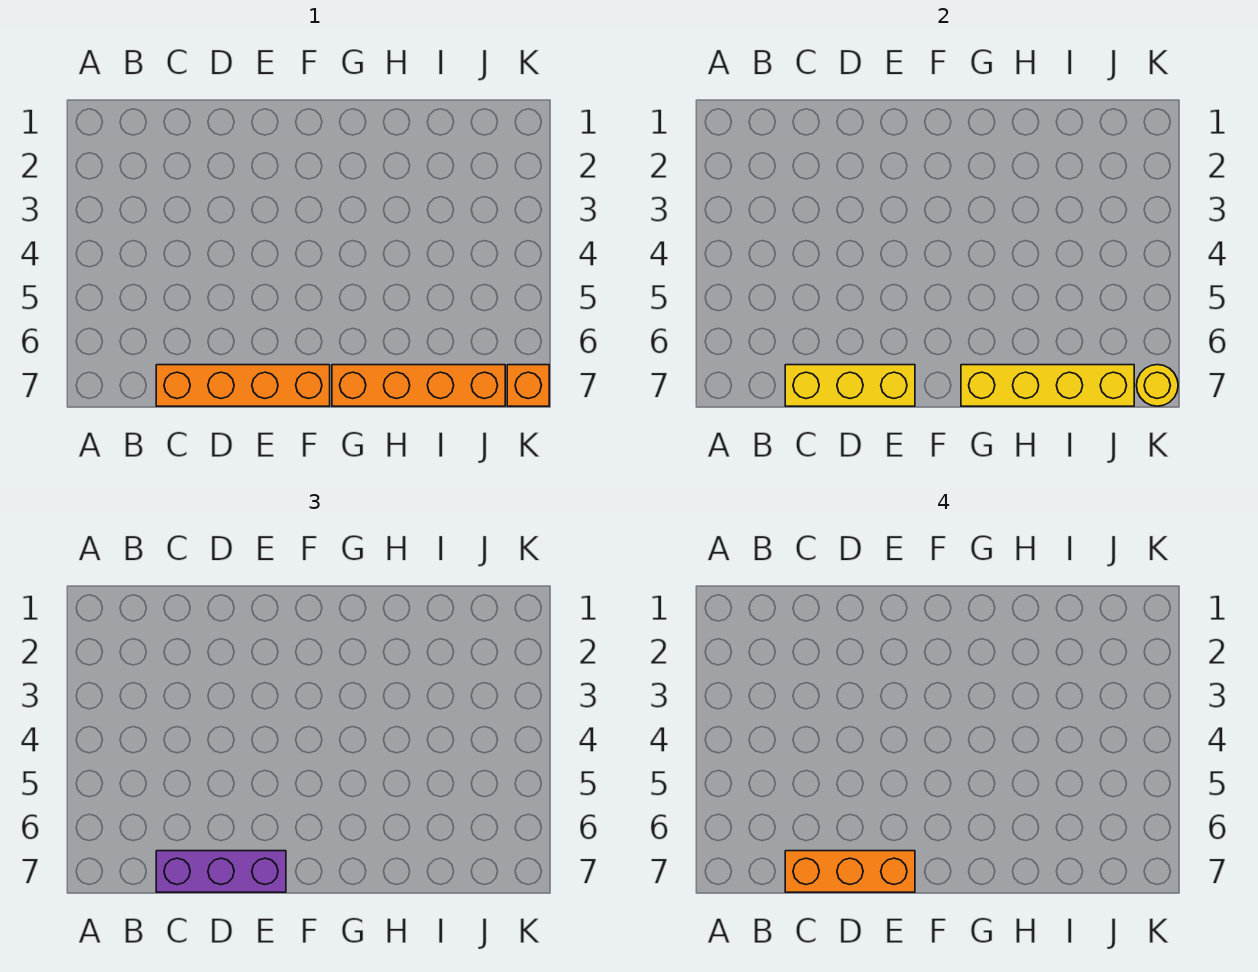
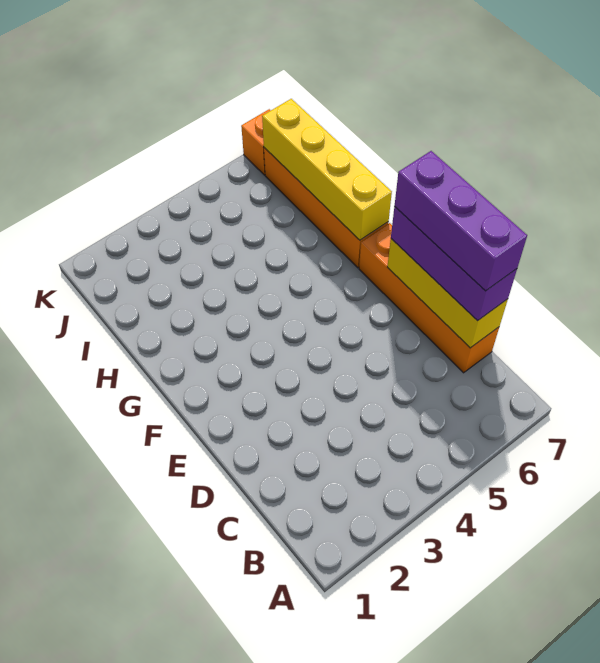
orange brick C7:E7 level 4 -> purple brick C7:E7 level 4
yellow round brick K7 level 2 -> none

